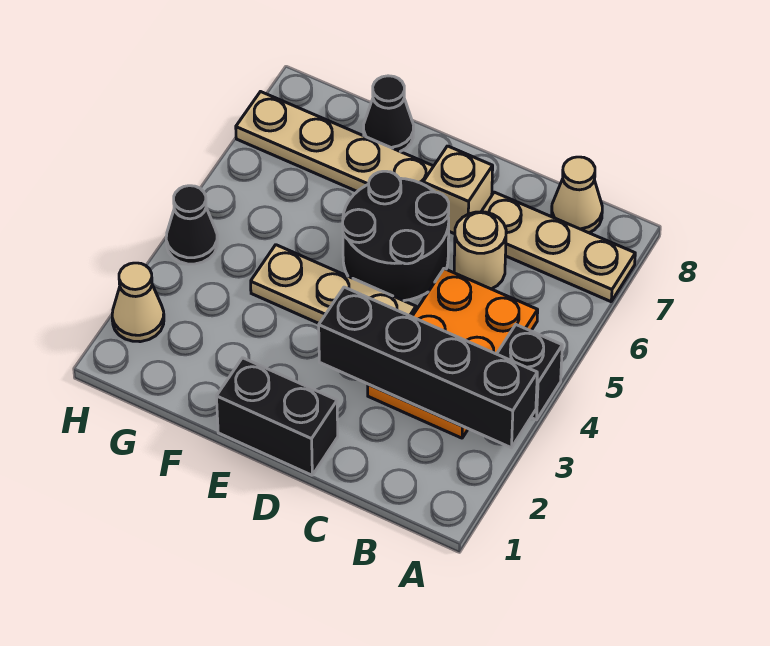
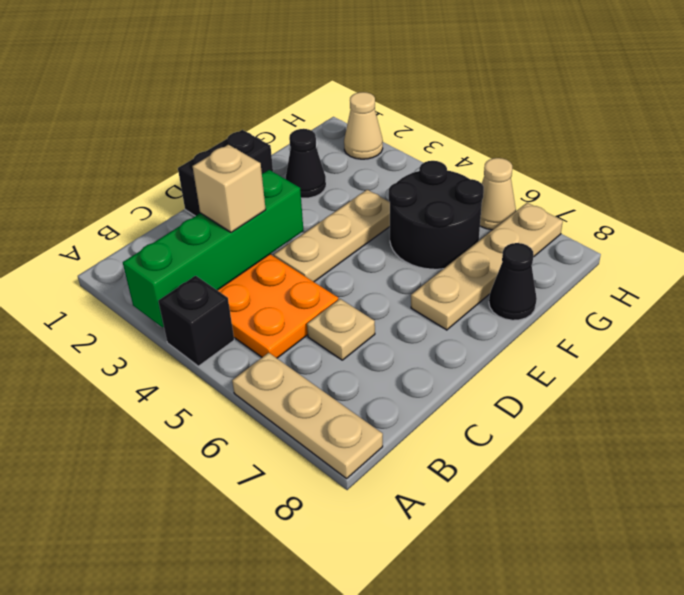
black brick A3:D3 level 2 -> green brick A3:D3 level 2
tan plate A7:C7 level 1 -> tan plate A6:A8 level 1
tan cone B8 level 1 -> tan cone H6 level 1
tan round brick C6 level 1 -> tan plate C6 level 1
black round brick D5:E6 level 1 -> black round brick F5:G6 level 1
tan brick D7 level 1 -> tan brick C3 level 3
black cone H4 level 1 -> black cone F2 level 1

